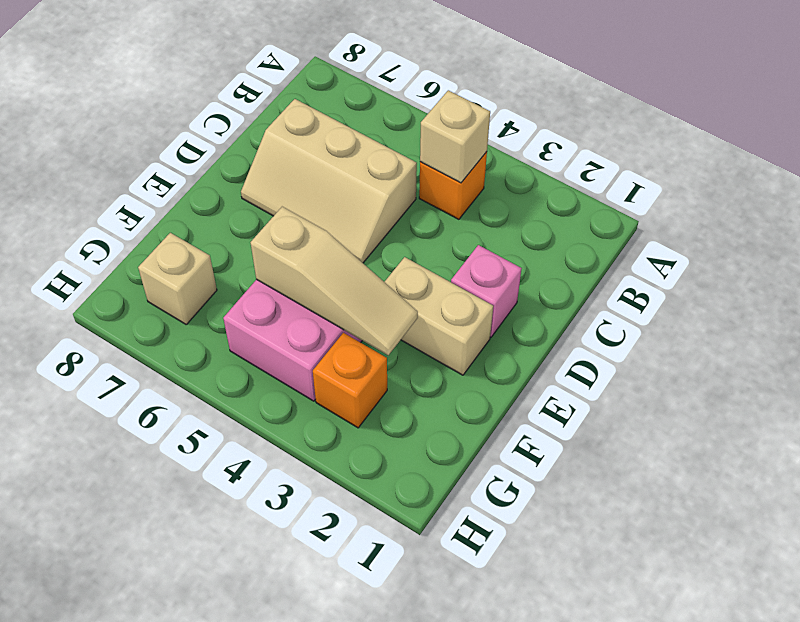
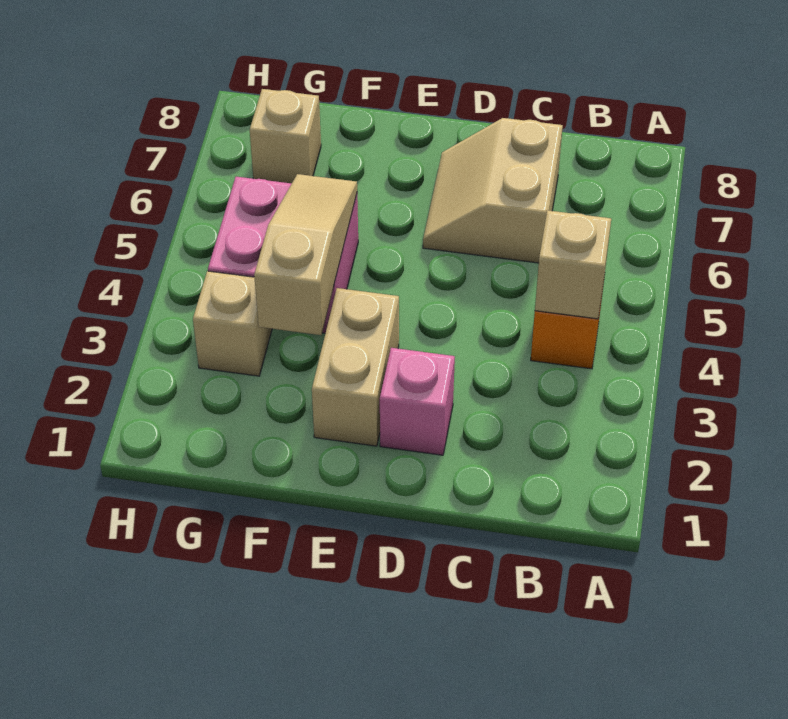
tan slope C5:D7 level 1 top C -> tan slope C6:D7 level 1 top C
tan slope F3:F5 level 2 top 5 -> tan slope F3:F5 level 2 top 3
orange brick G3 level 1 -> tan brick G3 level 1

